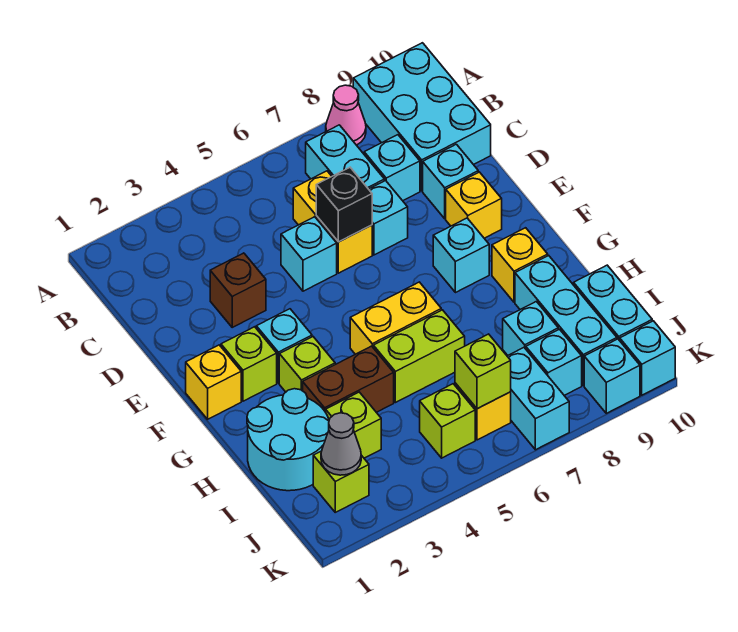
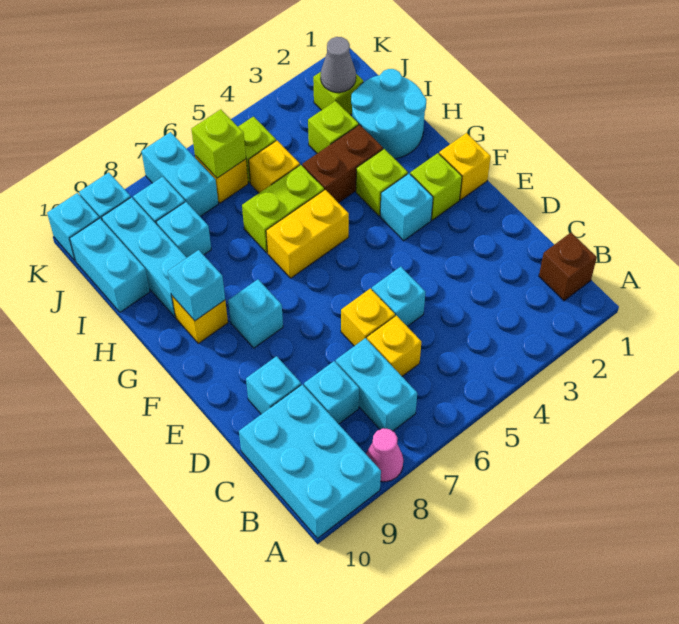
brown brick D3 level 1 -> brown brick B1 level 1
black brick D6 level 2 -> none
cyan brick D7 level 1 -> cyan brick G9 level 2
yellow brick E9 level 1 -> yellow brick I5 level 1

